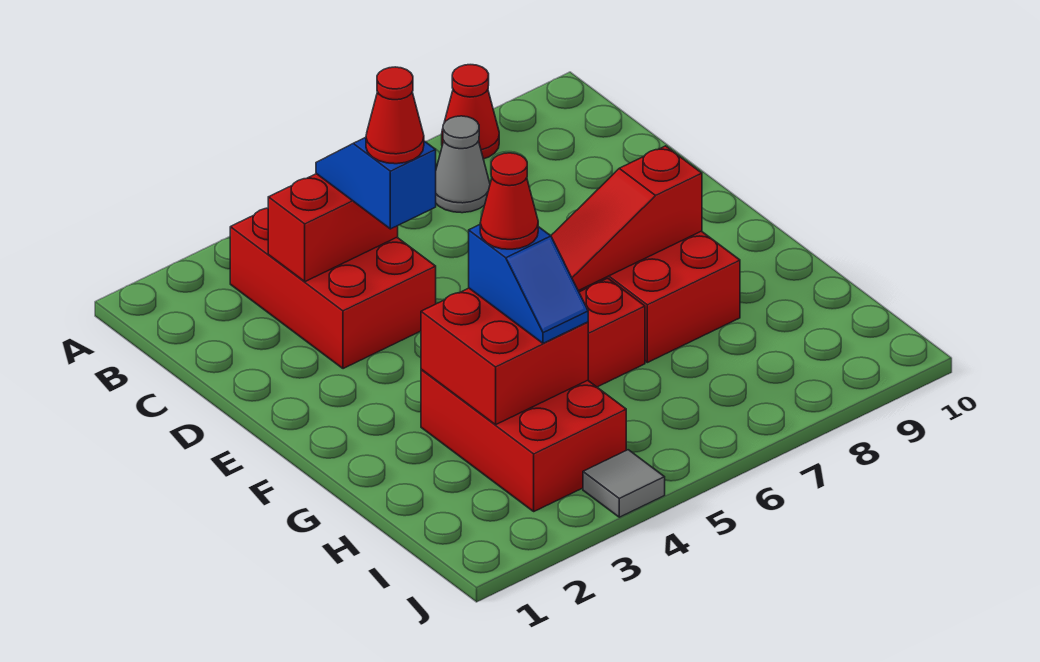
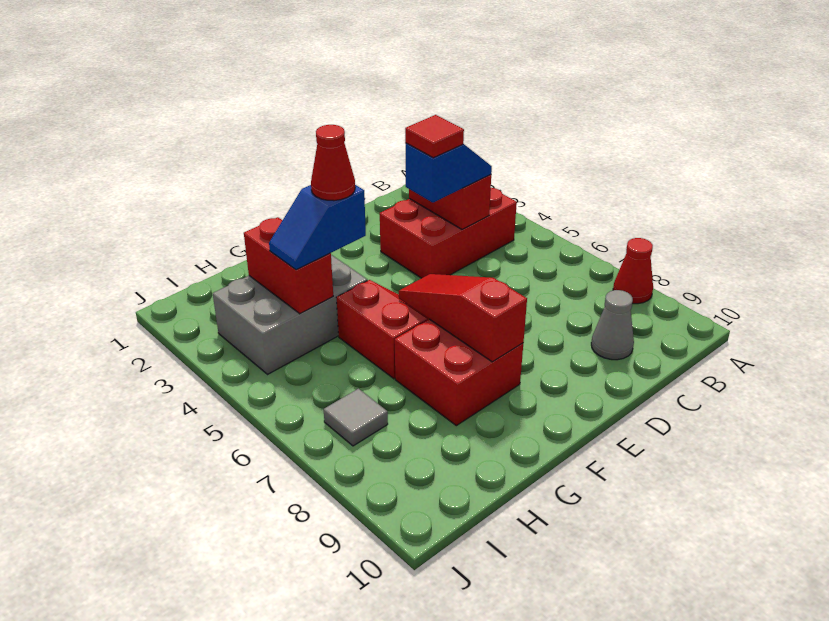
grey cone B7 level 1 -> grey cone C9 level 1
red cone D4 level 4 -> red tile D4 level 4
red brick G3:I4 level 1 -> grey brick G3:I4 level 1
red brick G3:H4 level 2 -> red brick H3:H4 level 2
grey tile J4 level 1 -> grey tile I7 level 1

